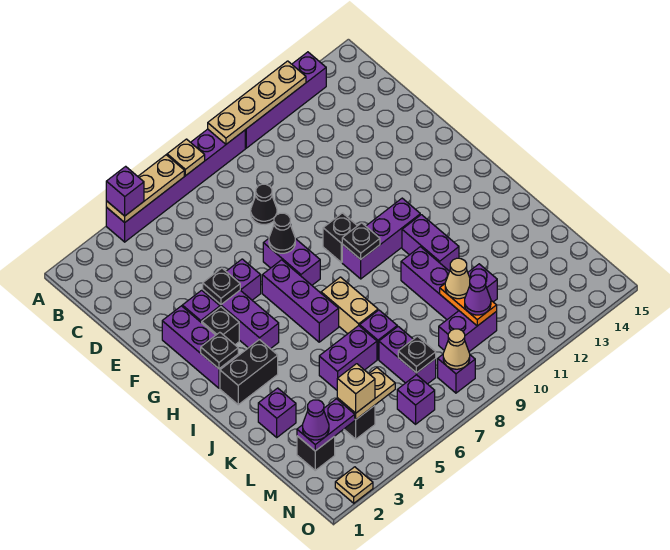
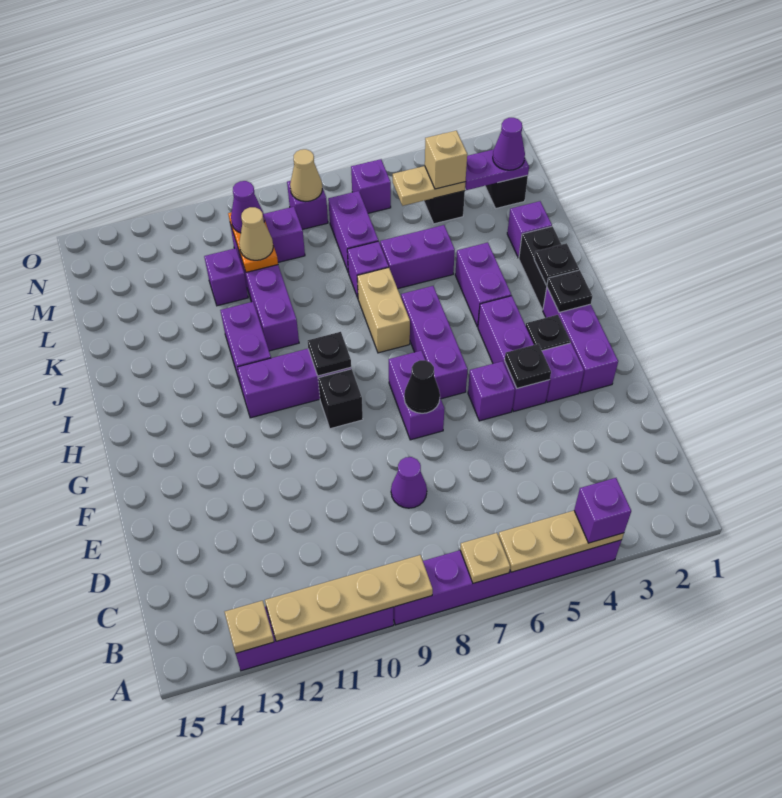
black cone D8 level 1 -> purple cone D8 level 1
black brick I2:I3 level 1 -> black brick I2:J2 level 1
none -> purple brick I4:J4 level 1
black plate M7 level 2 -> black plate I2 level 2
tan plate O2 level 1 -> tan plate A13 level 2

